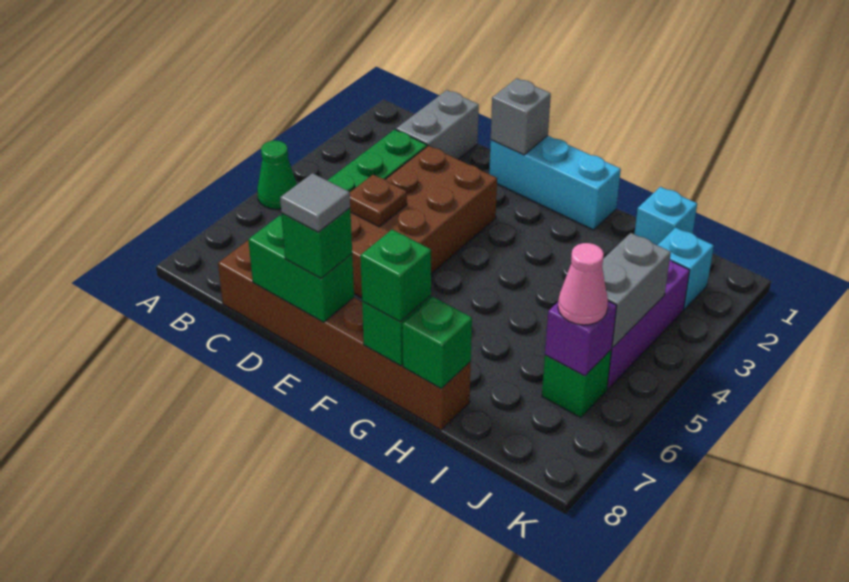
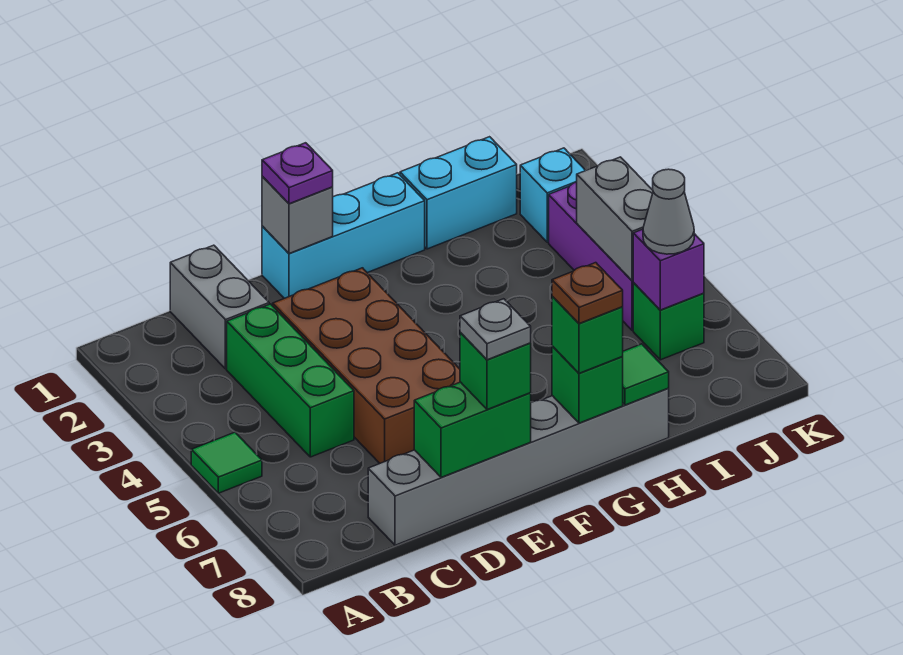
green cone A5 level 1 -> green tile A5 level 1
brown brick C8:H8 level 1 -> grey brick C8:H8 level 1
brown plate D5 level 2 -> brown plate G8 level 4
none -> purple plate E1 level 3
grey tile E8 level 4 -> grey plate E8 level 4
green brick H8 level 2 -> green tile H8 level 2
cyan brick I1 level 1 -> cyan brick H1:I1 level 1
pink cone J6 level 3 -> grey cone J6 level 3

